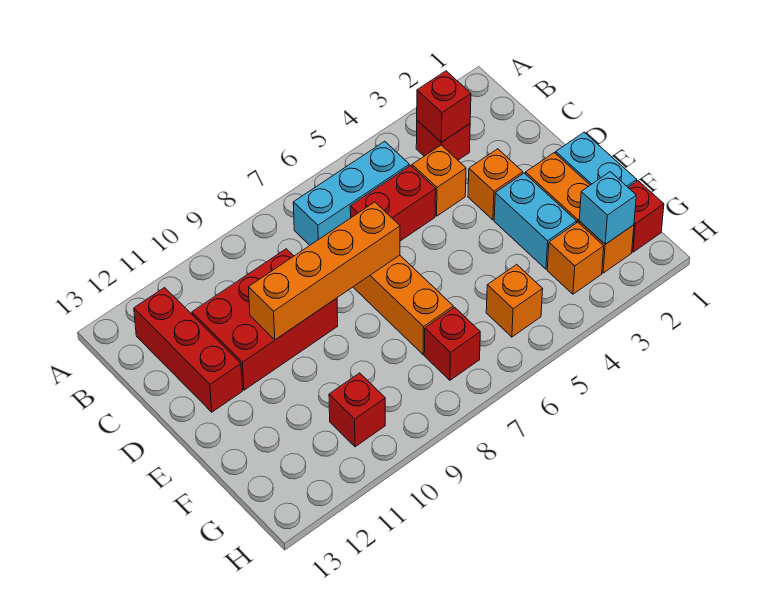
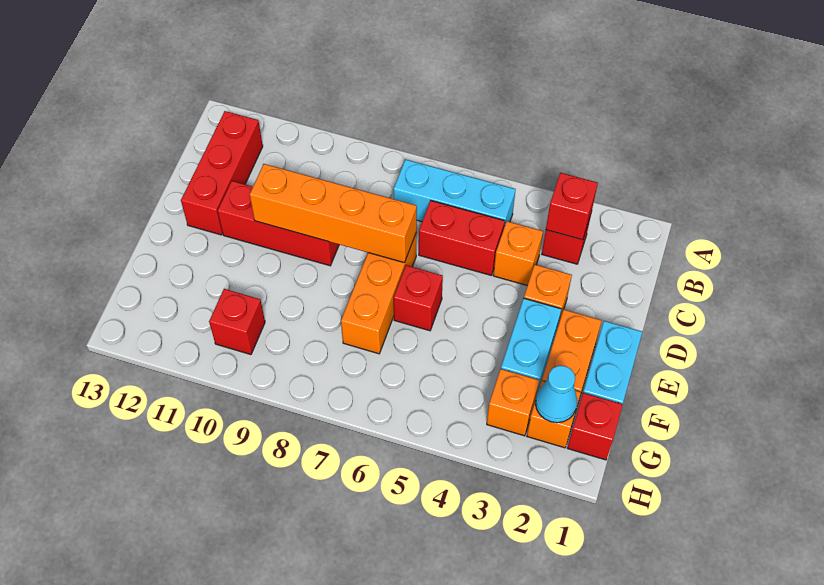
red brick C9:D11 level 1 -> red brick D9:D11 level 1
cyan brick G2 level 2 -> cyan cone G2 level 2
orange brick G5 level 1 -> none
red brick G7 level 1 -> red brick E6 level 1

